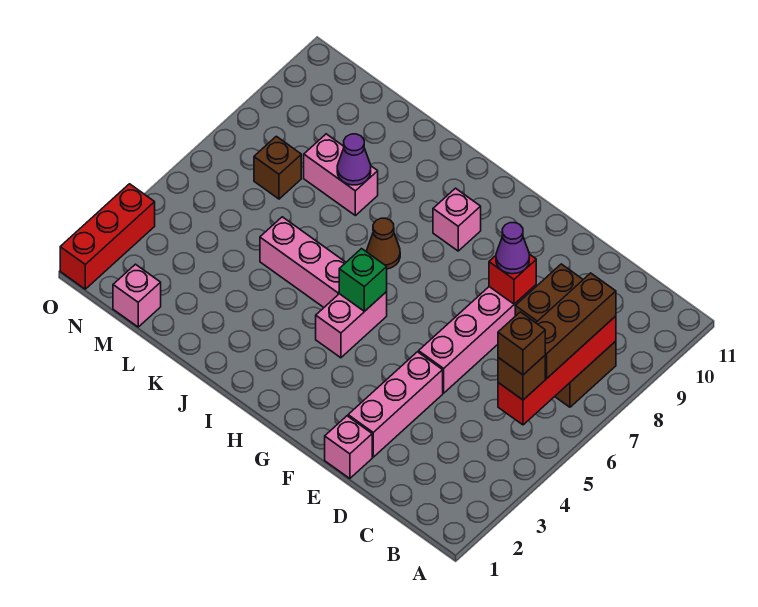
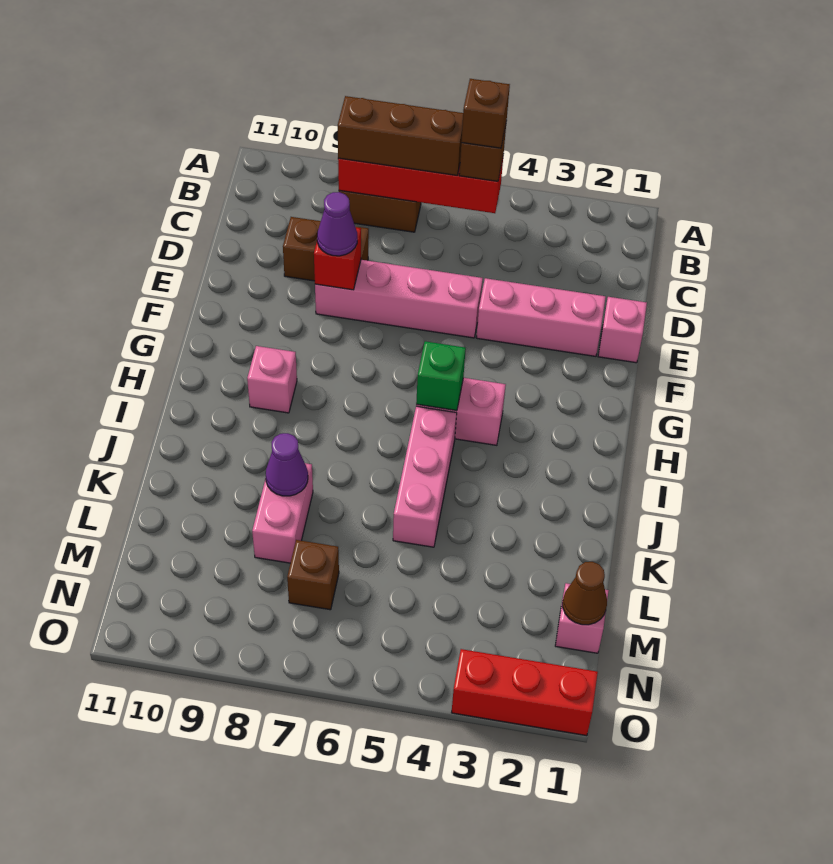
brown cone I7 level 1 -> brown cone M1 level 2

